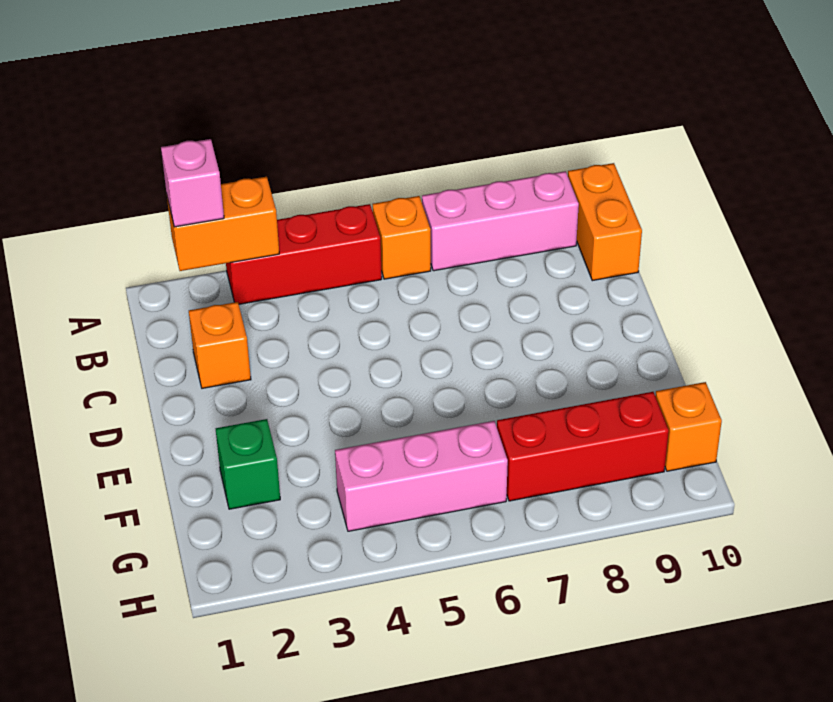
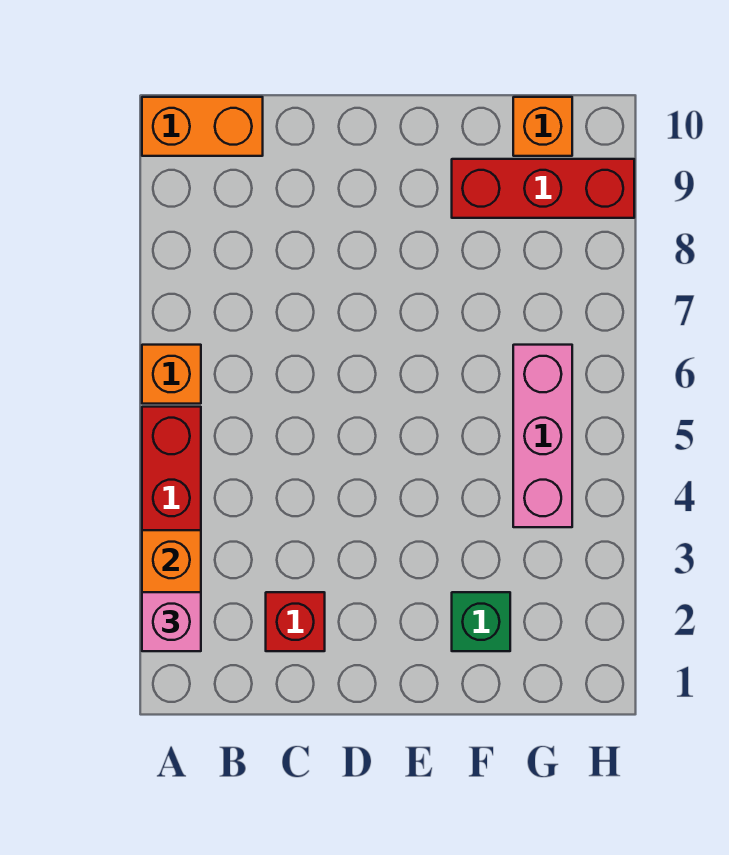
pink brick A7:A9 level 1 -> none
orange brick C2 level 1 -> red brick C2 level 1
red brick G7:G9 level 1 -> red brick F9:H9 level 1

